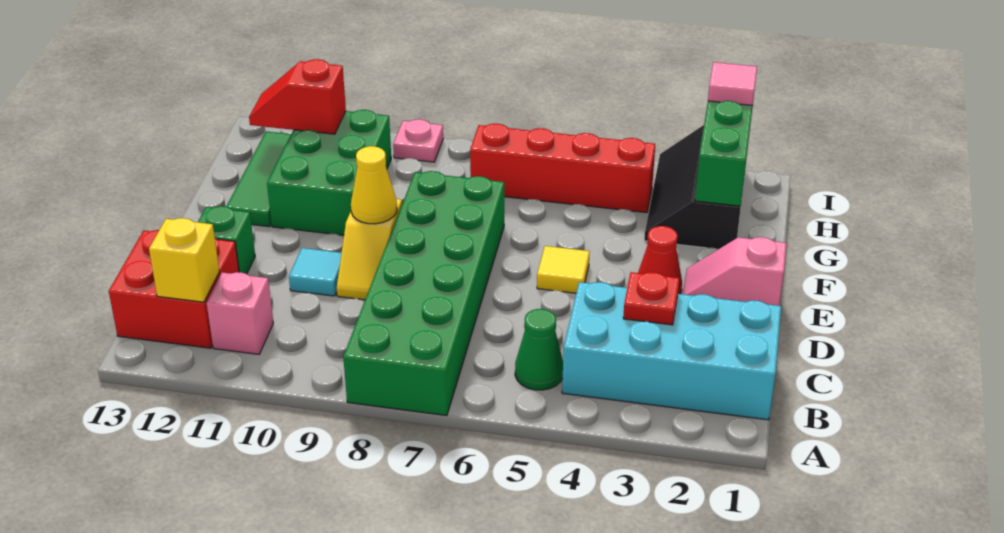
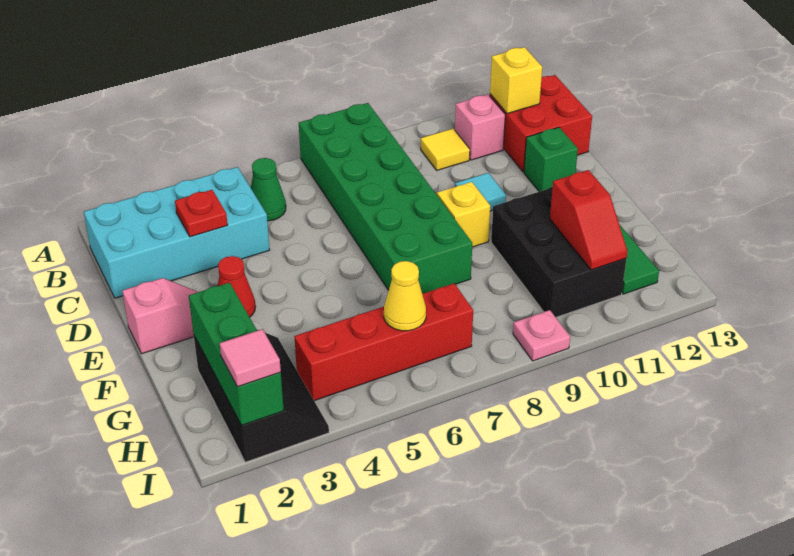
yellow tile E5 level 1 -> yellow tile B10 level 1
yellow cone E9 level 2 -> yellow cone H6 level 2
green brick F10:H11 level 1 -> black brick F10:H11 level 1
red slope H11:H12 level 2 top 11 -> red slope G11:H11 level 2 top G

